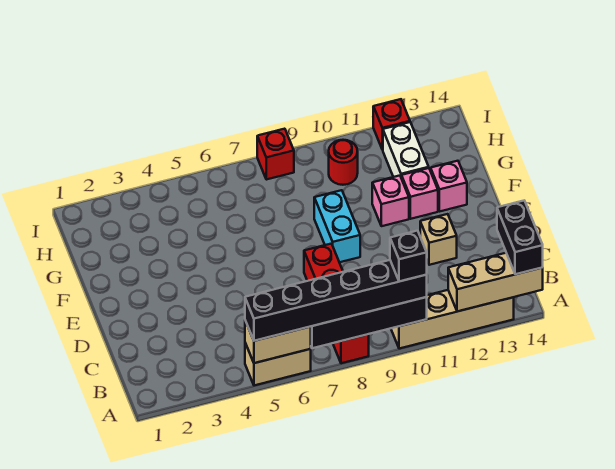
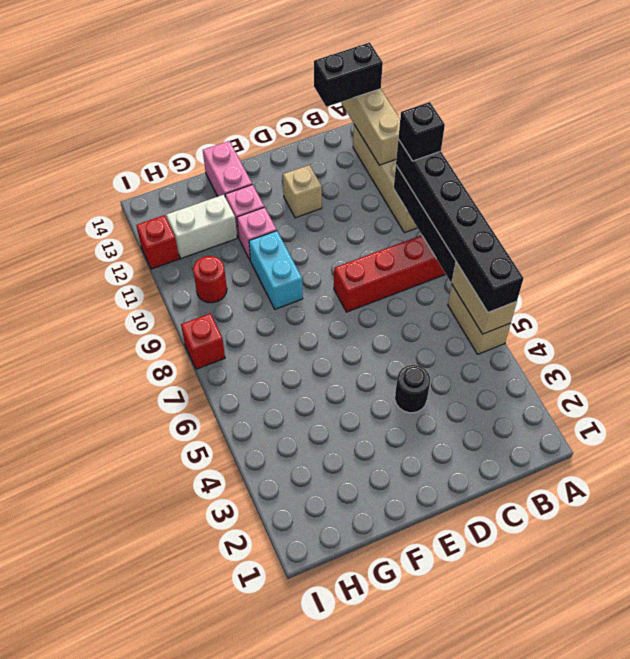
none -> black round brick D4 level 1
cyan brick E9:F9 level 1 -> cyan brick F9:F10 level 1
pink brick F13 level 1 -> pink brick F13:F14 level 1

